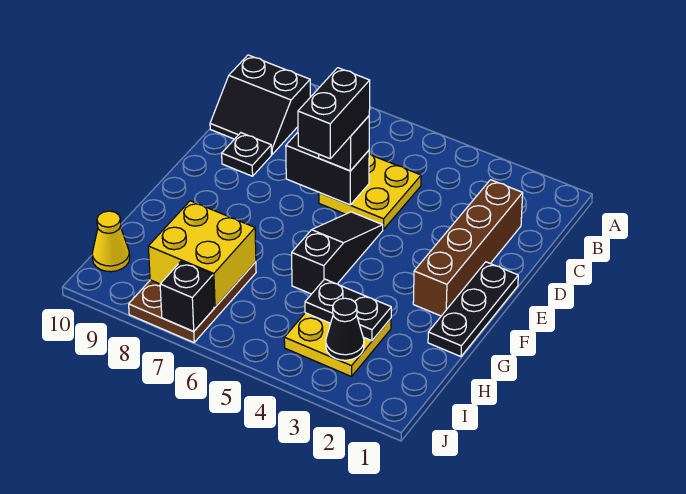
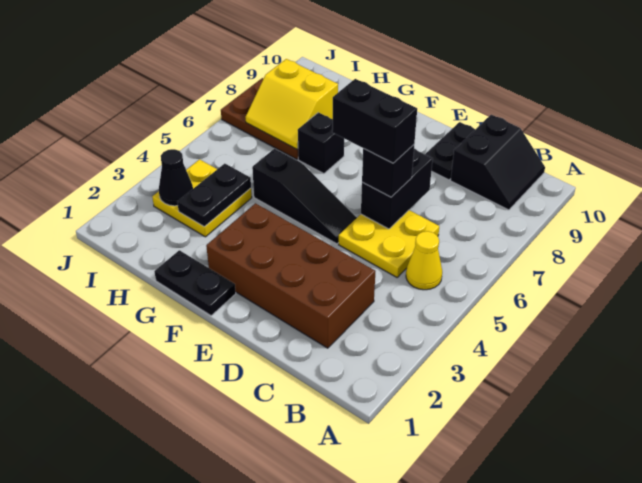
black slope B9:C10 level 1 top B -> black slope B9:C10 level 1 top C
brown brick C2:F2 level 1 -> brown brick C2:F3 level 1
black plate D9 level 1 -> black plate D9:D10 level 1
black plate E1:G1 level 1 -> black plate F1:G1 level 1
yellow brick H7:I8 level 2 -> yellow slope H7:I8 level 2 top 8
yellow cone I10 level 1 -> yellow cone B5 level 1
black brick J7 level 2 -> black brick G7 level 1

